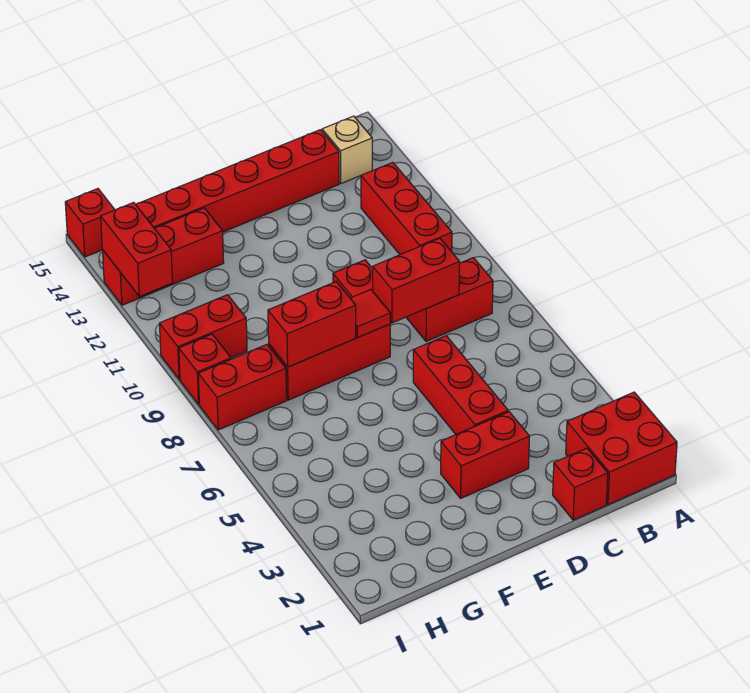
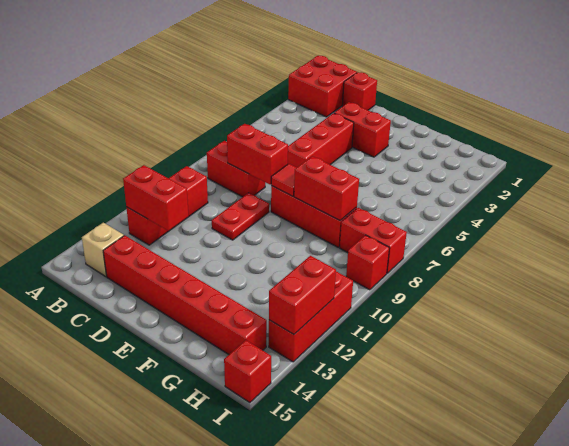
red brick G13:I13 level 1 -> red brick I11:I13 level 1
red brick H10:I10 level 1 -> red brick B12:C12 level 2

